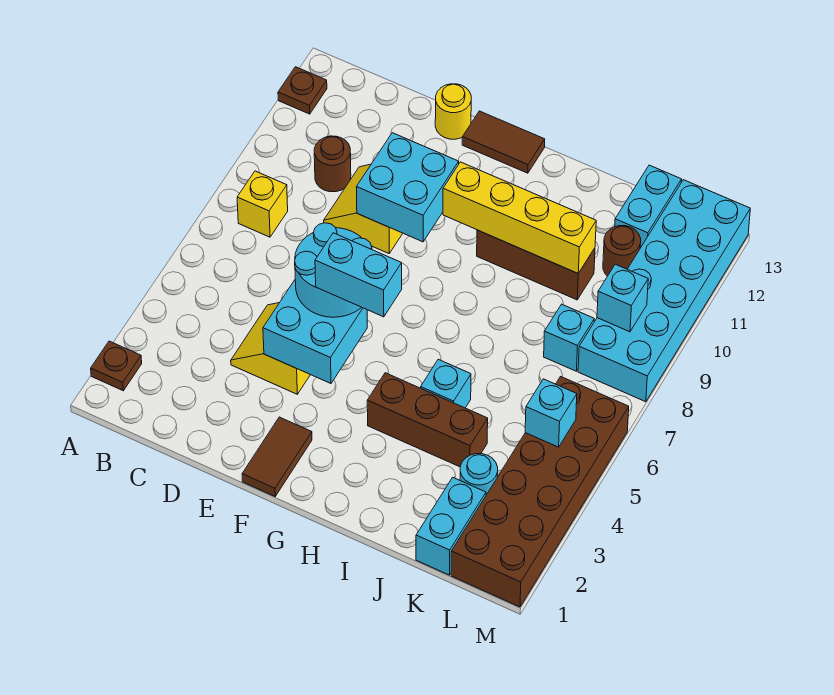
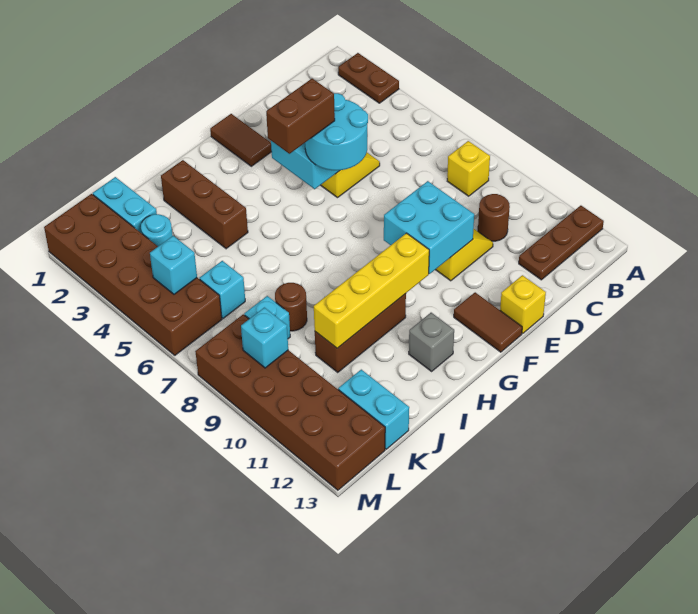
brown plate A2 level 1 -> brown plate A2:A3 level 1
brown plate A12 level 1 -> brown plate A12:C12 level 1
yellow round brick E13 level 1 -> yellow brick E13 level 1
cyan brick F5:G5 level 4 -> brown brick F5:G5 level 4
brown tile F13:G13 level 1 -> brown tile F12:F13 level 1
brown brick H4:J4 level 1 -> brown brick I2:I4 level 1
none -> grey brick H12 level 1
cyan brick I5 level 1 -> cyan brick K6 level 1
brown round brick K11 level 1 -> brown round brick J8 level 1
cyan brick L8:M13 level 1 -> brown brick L8:M13 level 1

